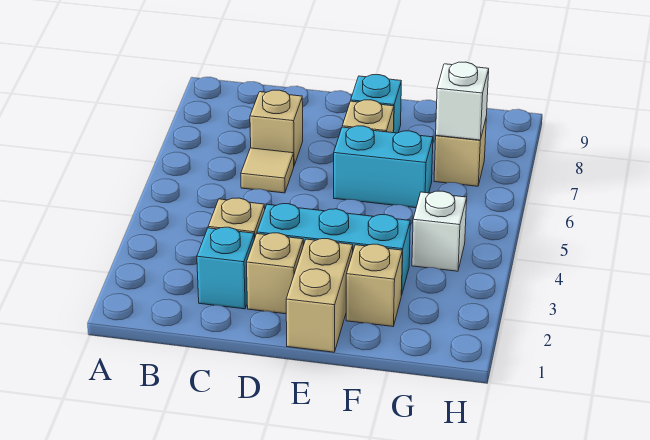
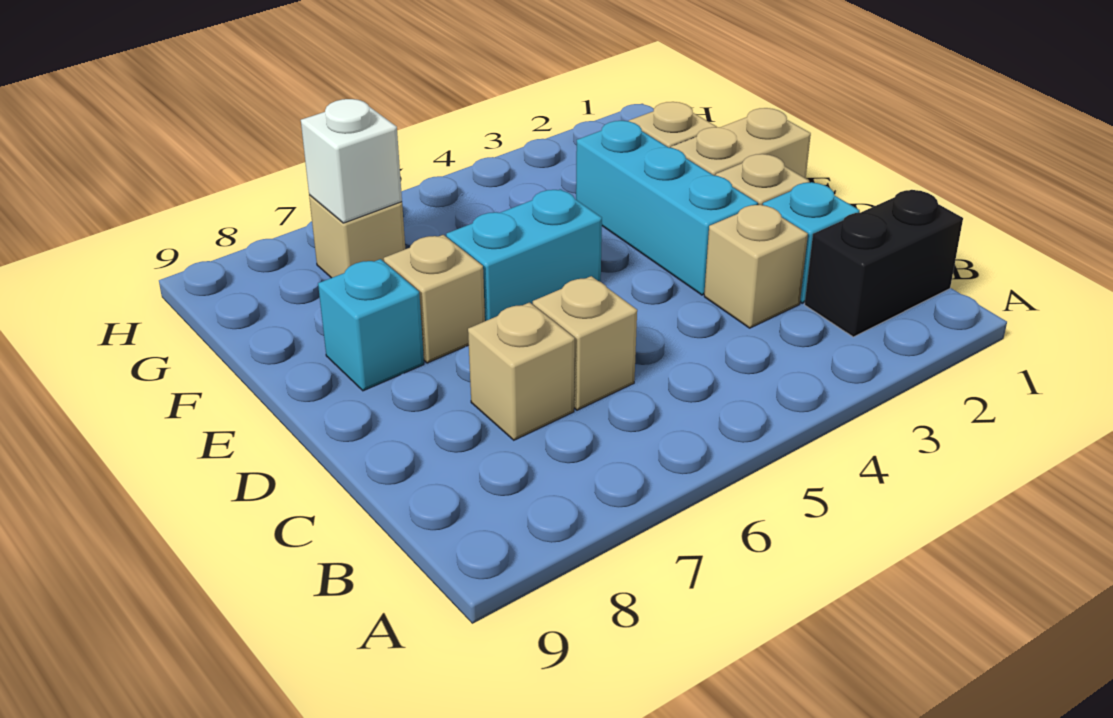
none -> black brick B1:B2 level 1
tan tile C6 level 1 -> tan brick C6 level 1
cyan brick E6:F6 level 1 -> cyan brick E5:E6 level 1
white brick G4 level 1 -> none

